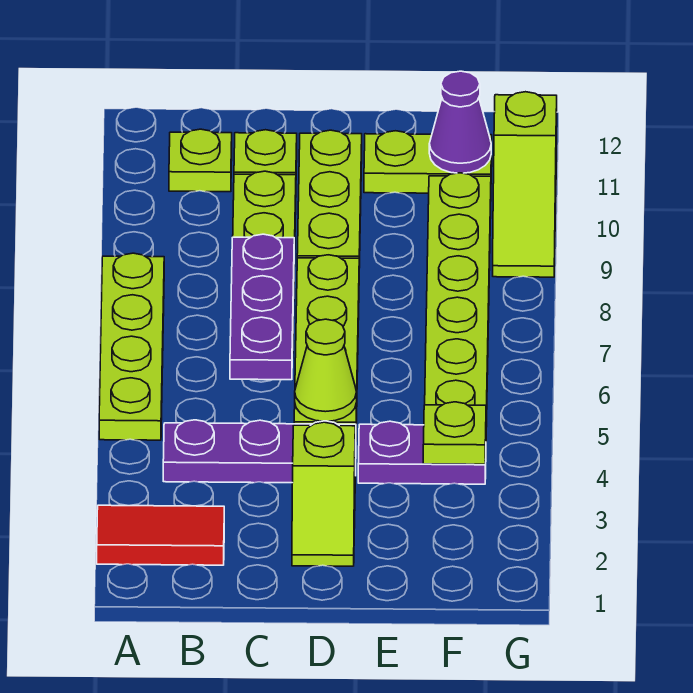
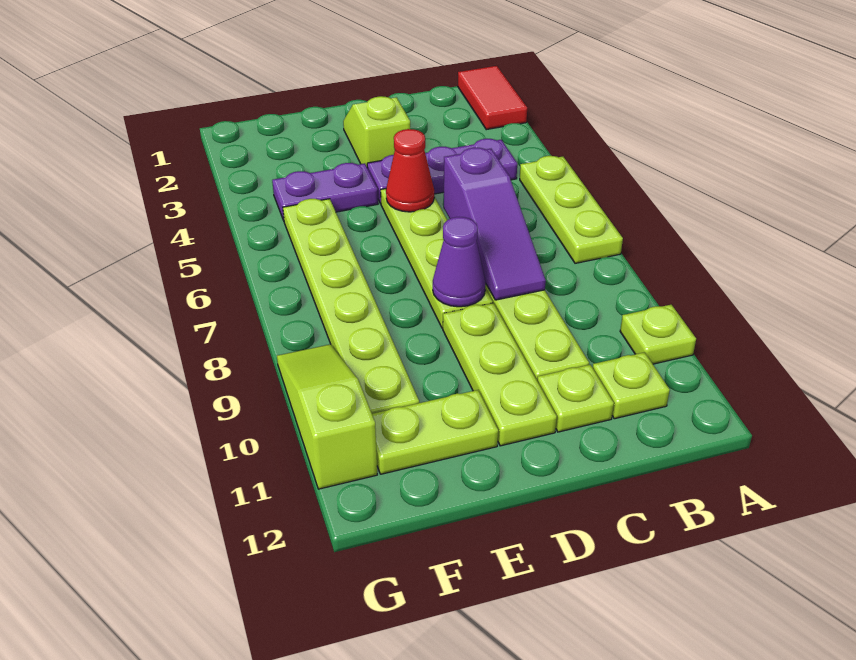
red tile A2:B2 level 1 -> red tile A1:A2 level 1
lime plate A5:A8 level 1 -> lime plate A5:A7 level 1
purple plate C6:C8 level 2 -> purple slope C6:C8 level 2 top 6
lime cone D5 level 2 -> red cone D5 level 2
lime plate F4 level 2 -> lime plate A10 level 1
purple cone F11 level 2 -> purple cone D8 level 2

